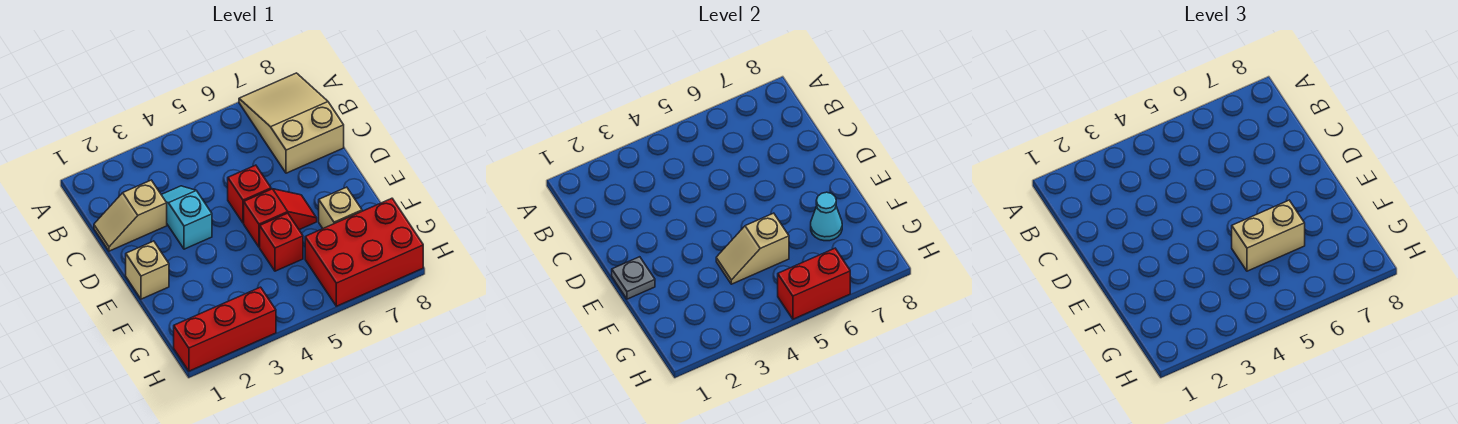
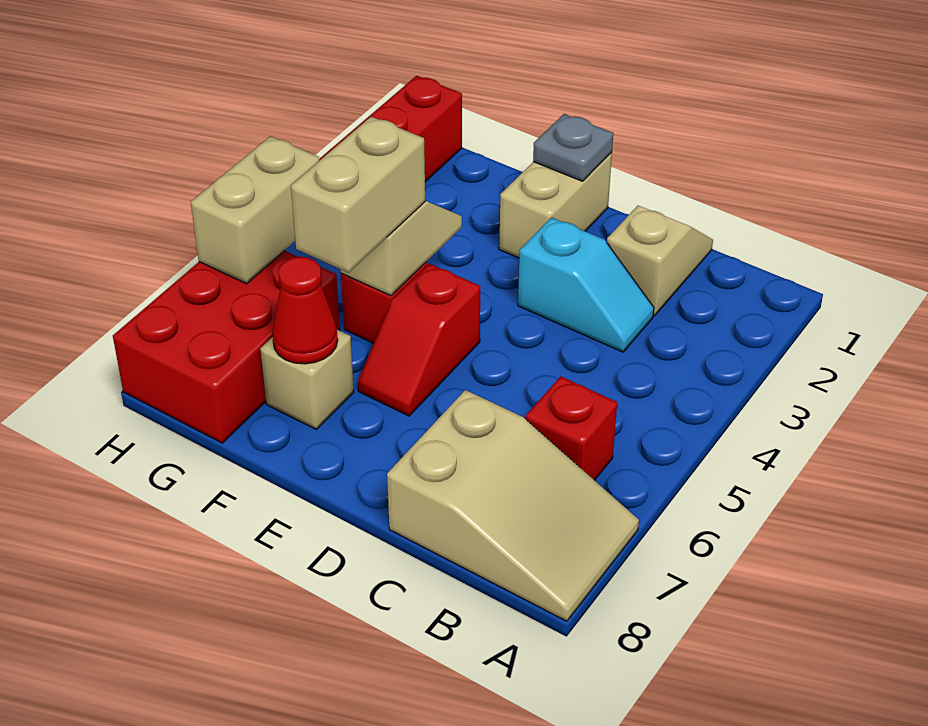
red brick D5 level 1 -> red brick B6 level 1
tan brick E1 level 1 -> tan brick E1:E2 level 1
cyan cone F7 level 2 -> red cone F7 level 2
red brick H5:H6 level 2 -> tan brick H5:H6 level 2

